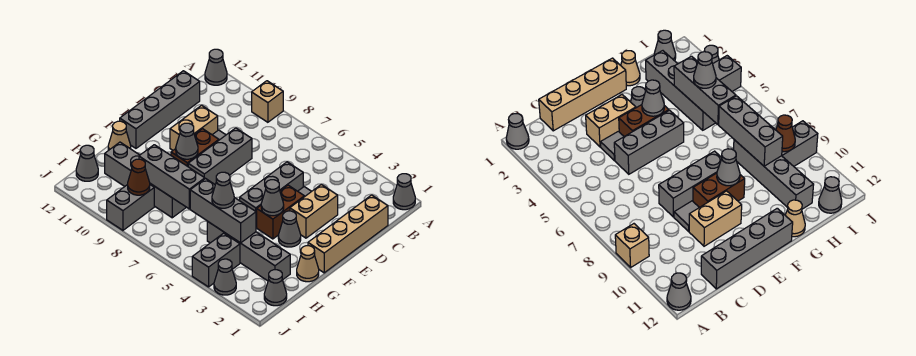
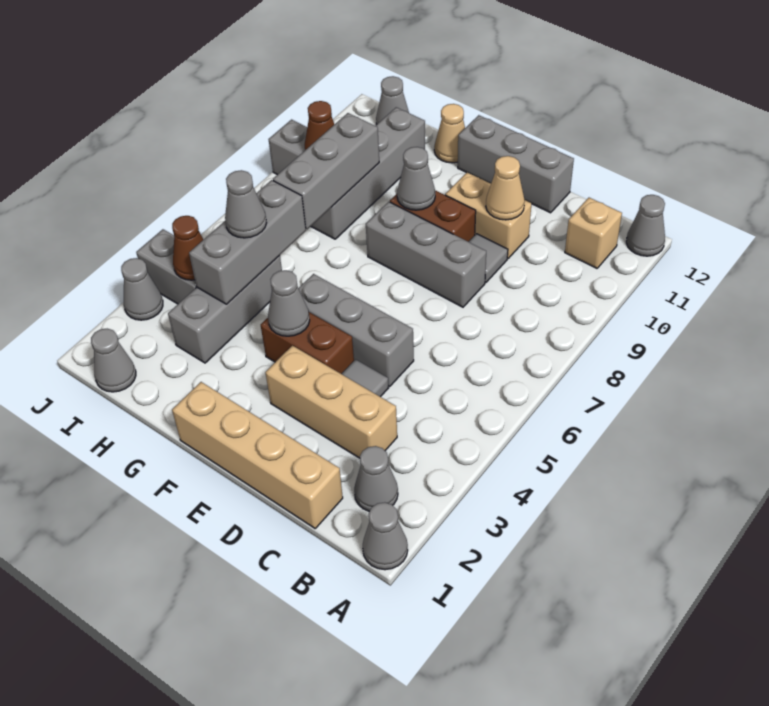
tan brick A9 level 1 -> tan brick B11 level 1
grey brick C12:F12 level 1 -> grey brick D12:F12 level 1
tan brick D3:E3 level 1 -> tan brick C3:E3 level 1
grey cone F3 level 1 -> grey cone B2 level 1
tan cone G1 level 1 -> tan cone D10 level 2
grey brick H2:H5 level 1 -> grey brick H3:H5 level 1
none -> brown cone I4 level 2

